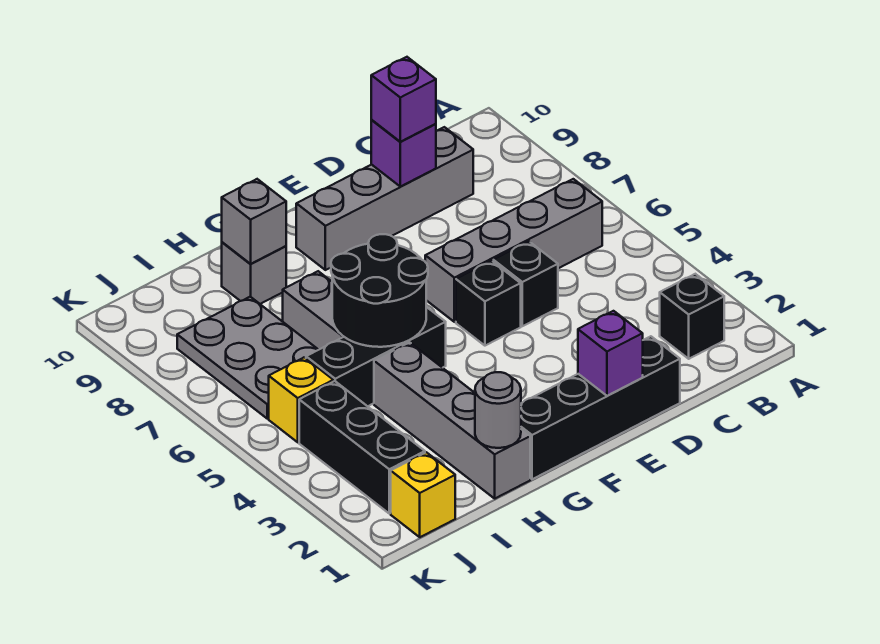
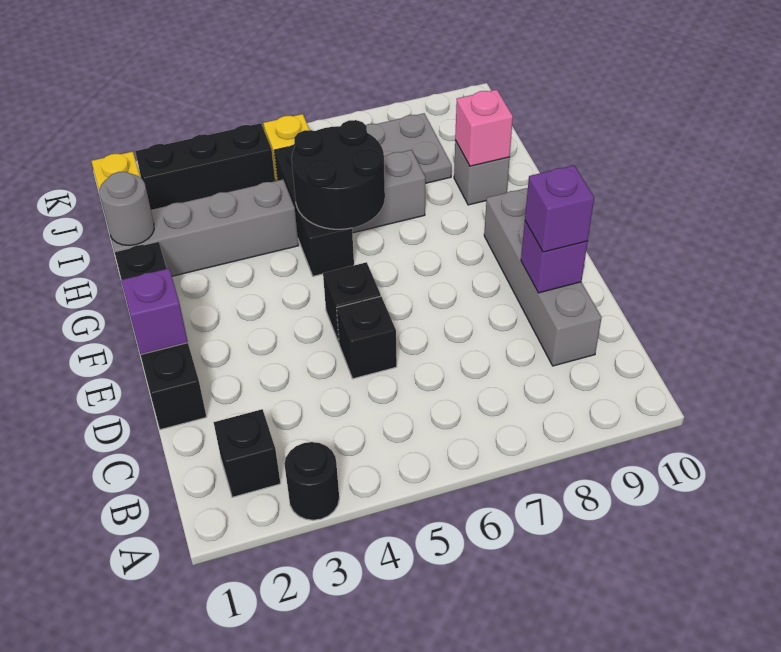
none -> black round brick A3 level 1
grey brick B6:E6 level 1 -> none
grey brick H9 level 2 -> pink brick H9 level 2

